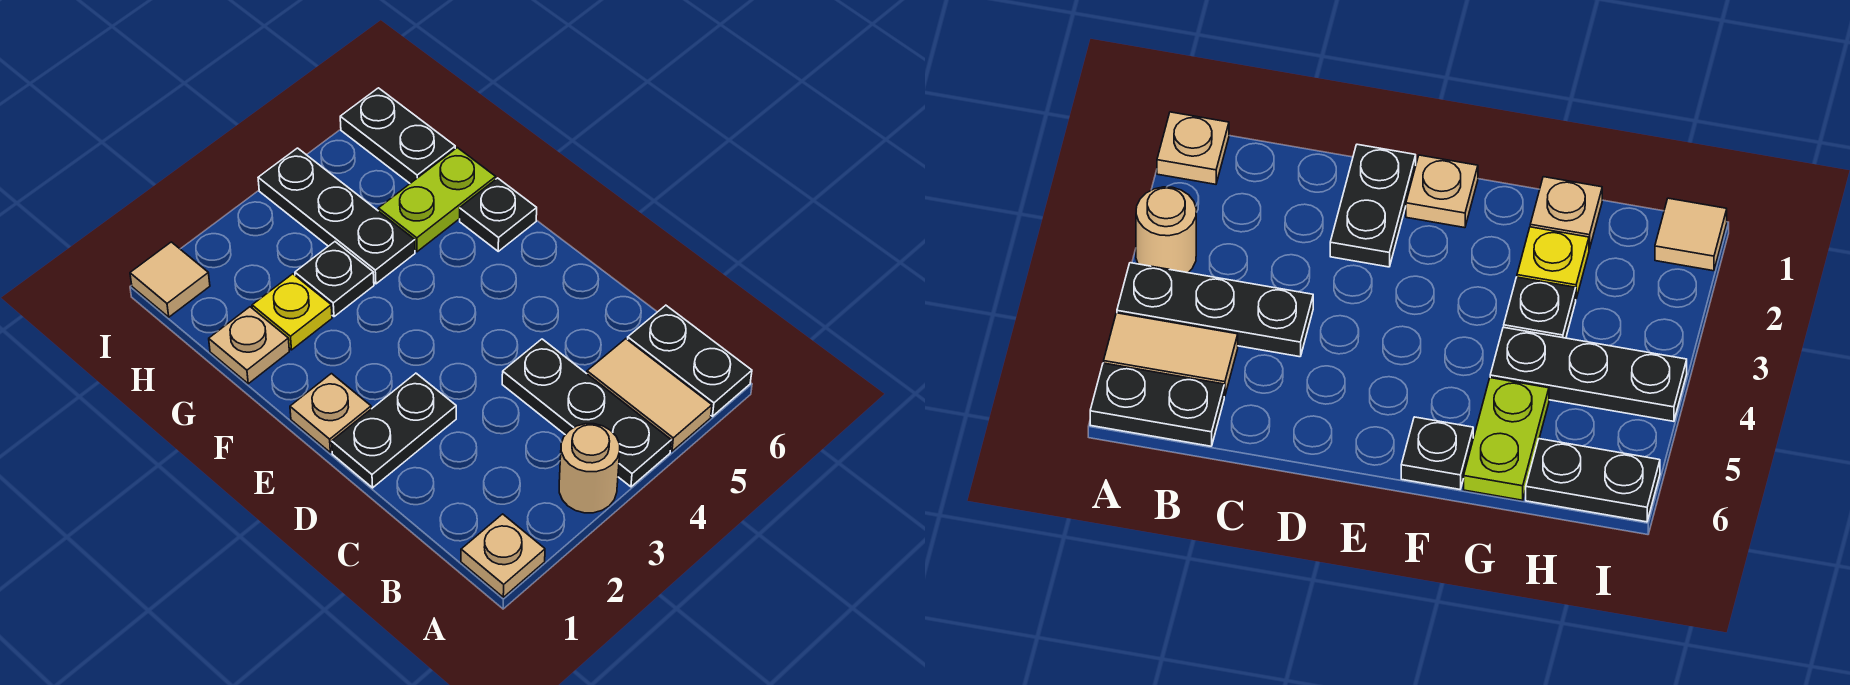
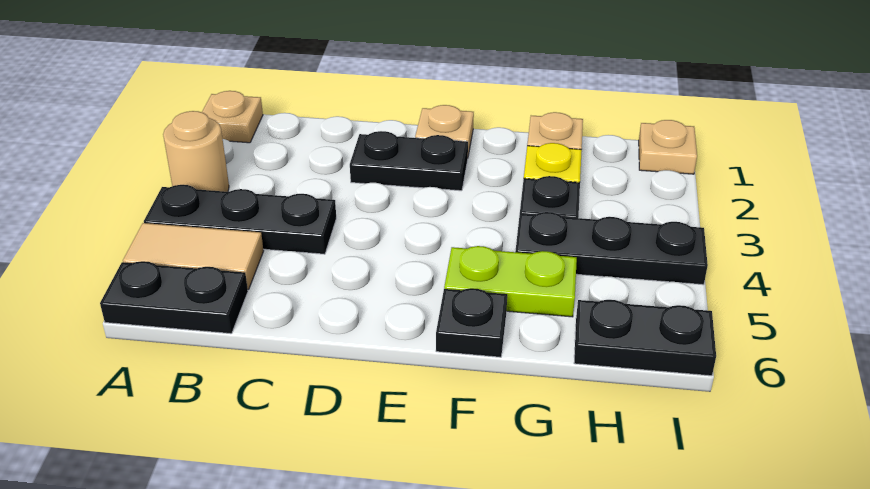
black plate D1:D2 level 1 -> black plate D2:E2 level 1
lime plate G5:G6 level 1 -> lime plate F5:G5 level 1
tan tile I1 level 1 -> tan plate I1 level 1

